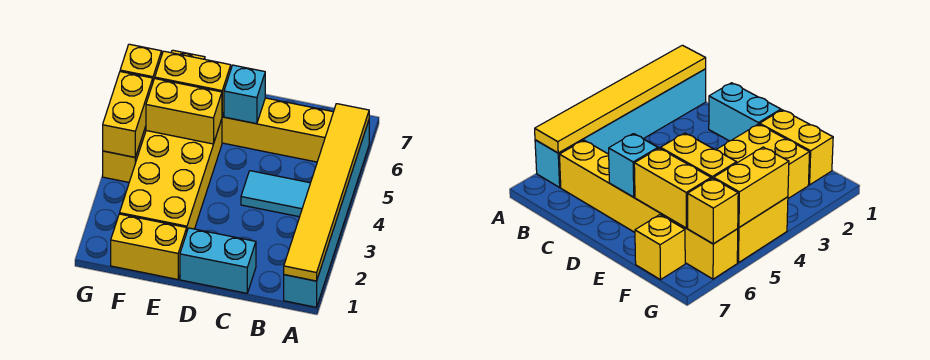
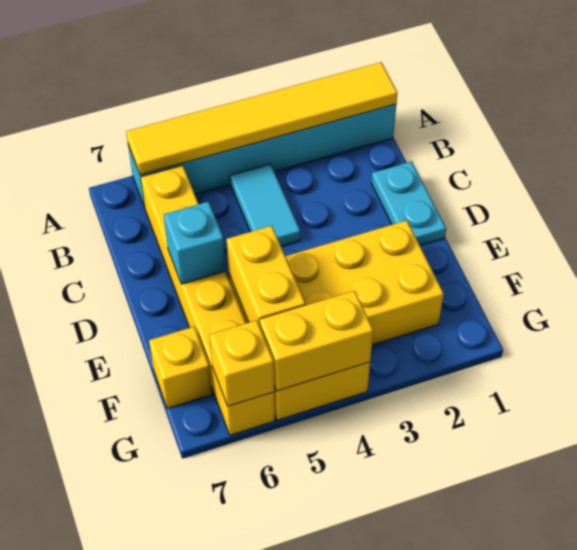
cyan brick C1:D1 level 1 -> cyan plate C1:D1 level 1
yellow brick E1:F1 level 1 -> none
yellow brick E6:F6 level 2 -> none

